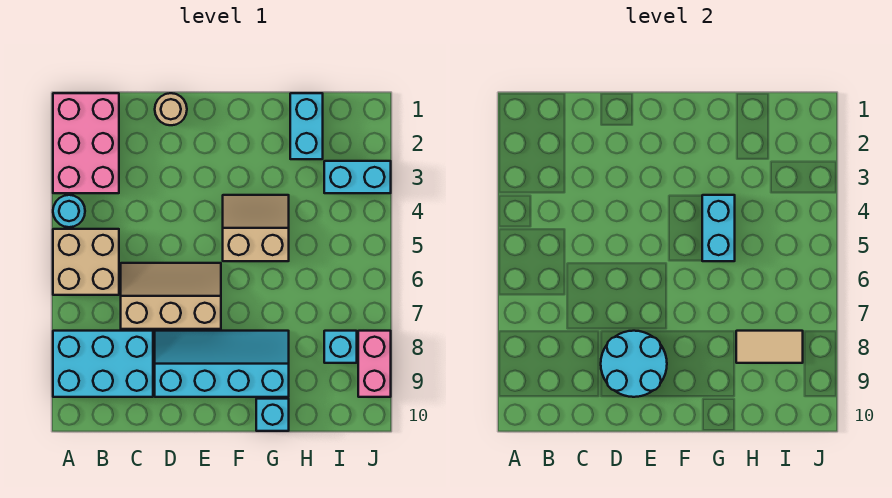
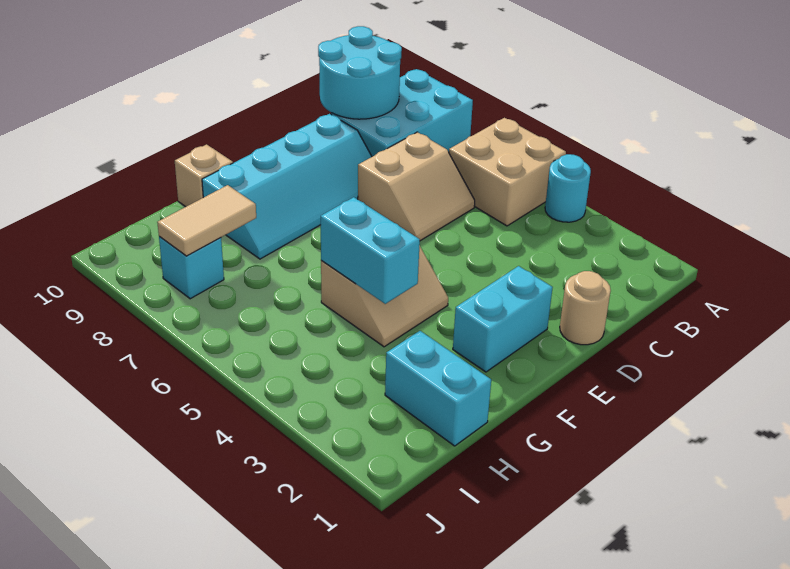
pink brick A1:B3 level 1 -> none
tan slope C6:E7 level 1 top 7 -> tan slope C6:D7 level 1 top 7
cyan round brick D8:E9 level 2 -> cyan round brick B9:C10 level 2
cyan brick G10 level 1 -> tan brick G10 level 1
cyan brick I3:J3 level 1 -> cyan brick E2:F2 level 1
pink brick J8:J9 level 1 -> none

